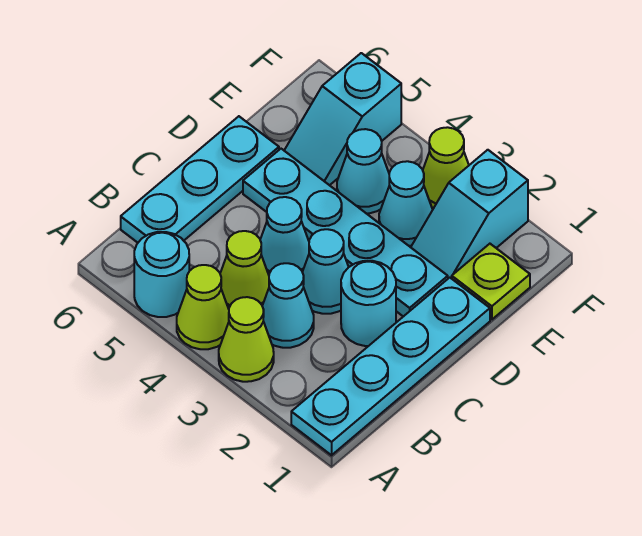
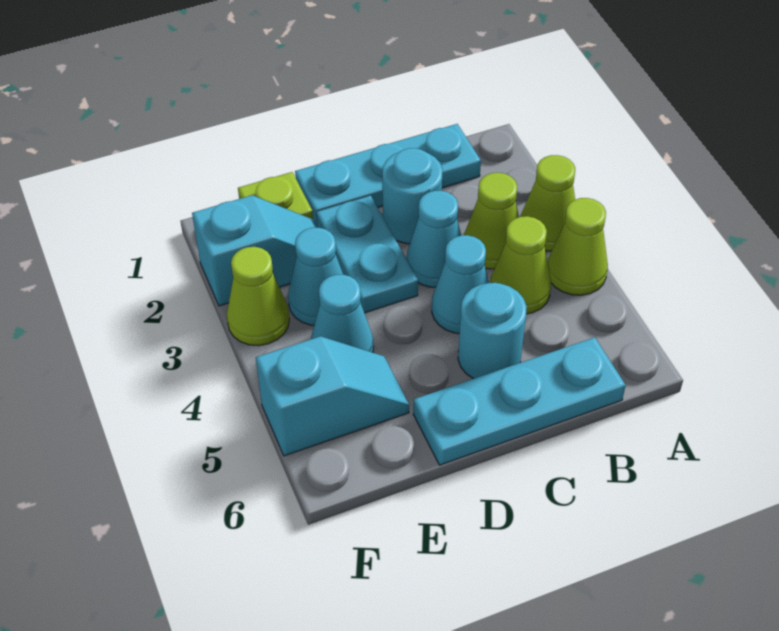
cyan plate A1:D1 level 1 -> cyan plate B1:D1 level 1
cyan round brick A5 level 1 -> cyan round brick C5 level 1
cyan cone B3 level 1 -> lime cone B3 level 1
cyan plate D2:D5 level 1 -> cyan plate D2:D3 level 1

